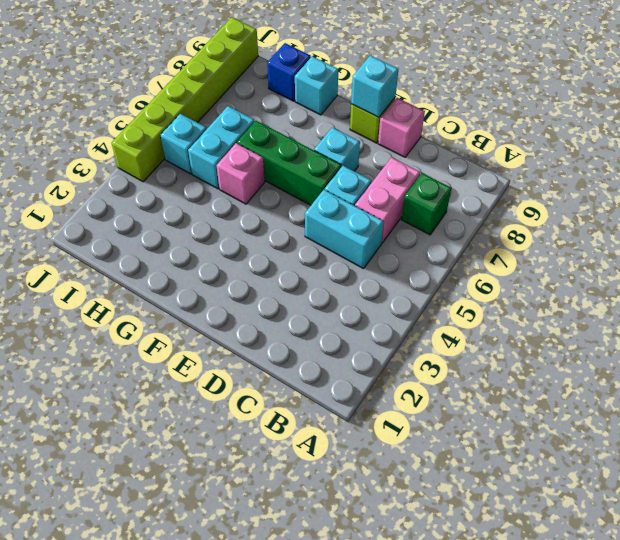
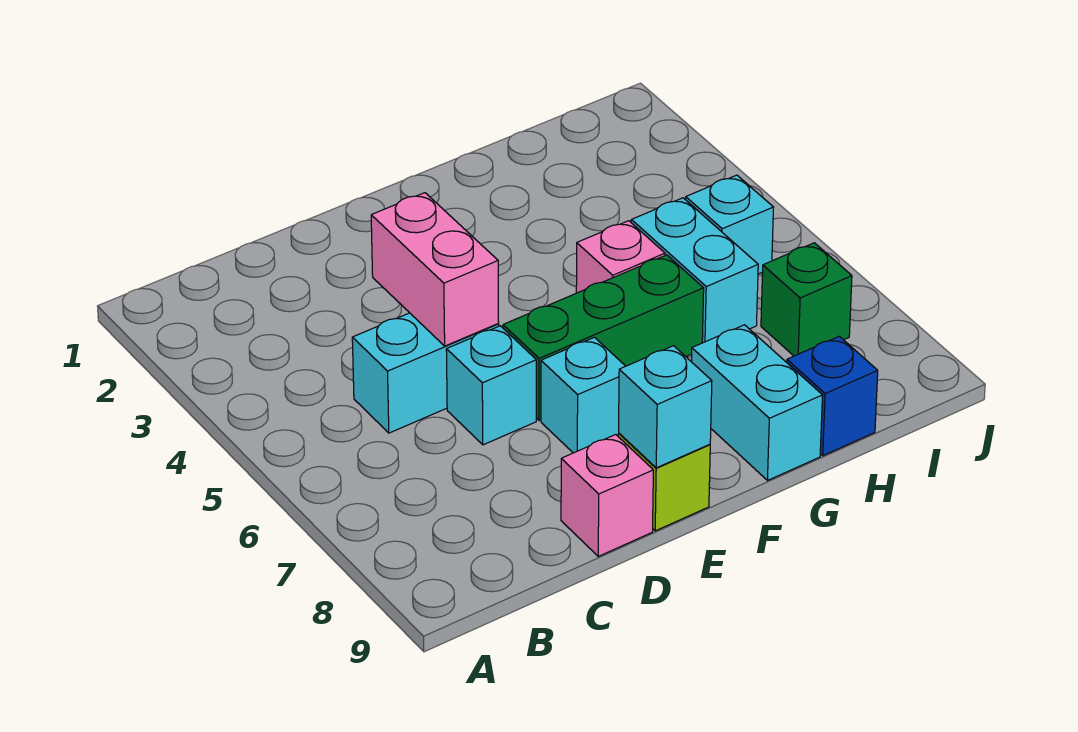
green brick B7 level 1 -> green brick I7 level 1
pink brick C6:C7 level 1 -> pink brick D4:D5 level 2
cyan brick G9 level 1 -> cyan brick G8:G9 level 1
lime brick J4:J9 level 1 -> none

